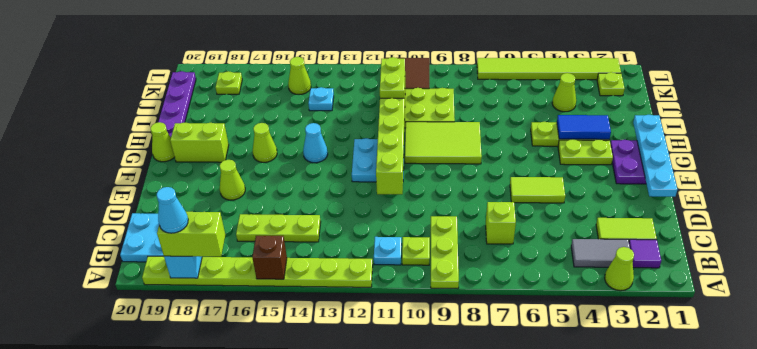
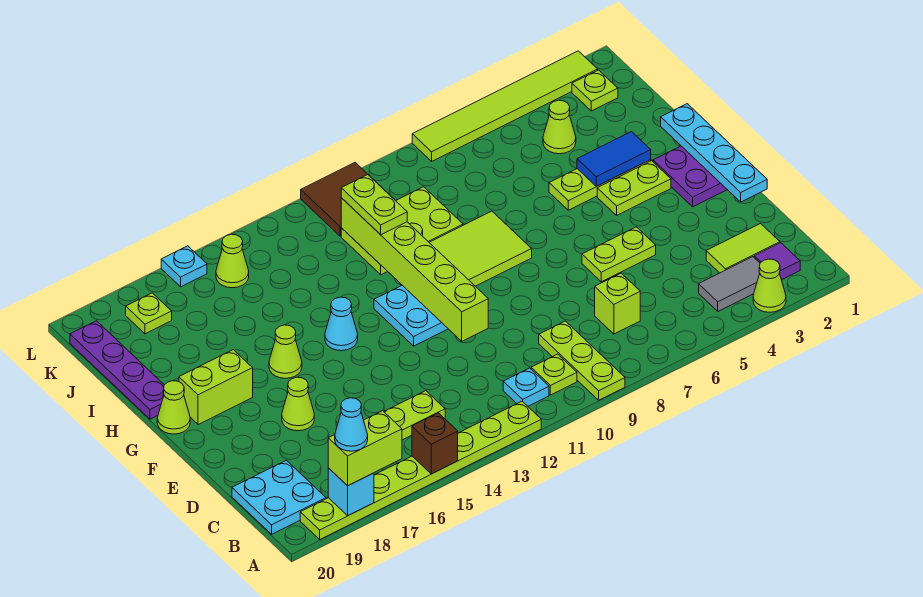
lime tile E5:E6 level 1 -> lime plate E5:E6 level 1
cyan plate J14 level 1 -> cyan plate L16 level 1

